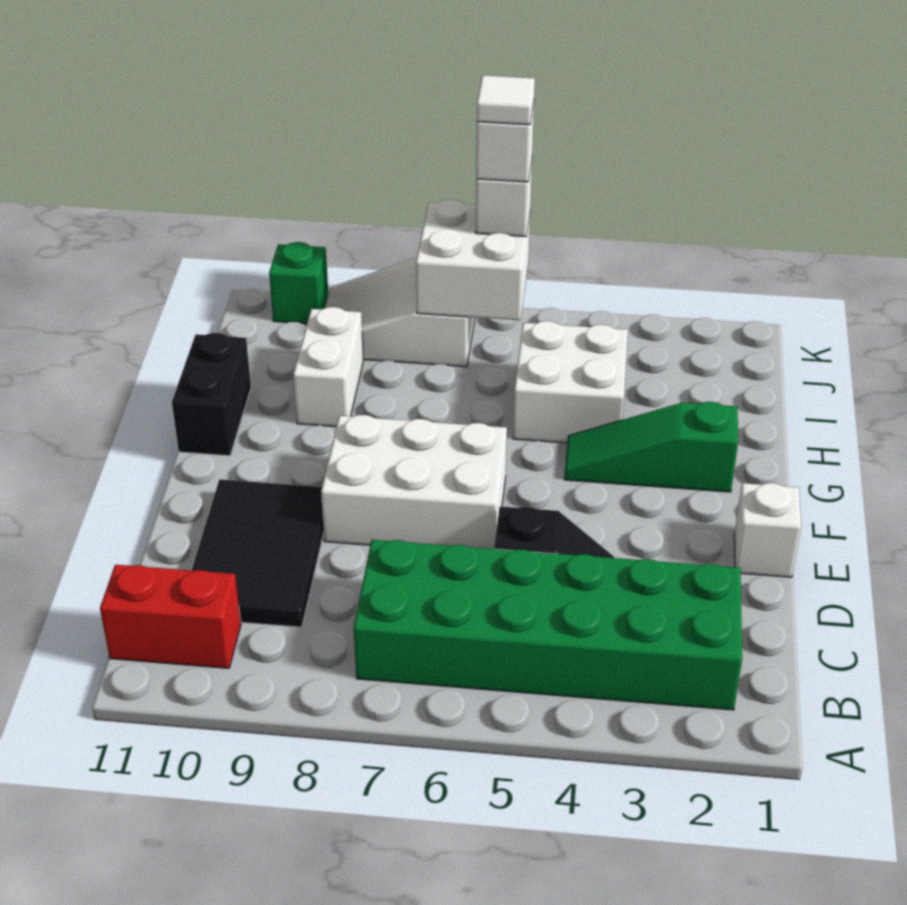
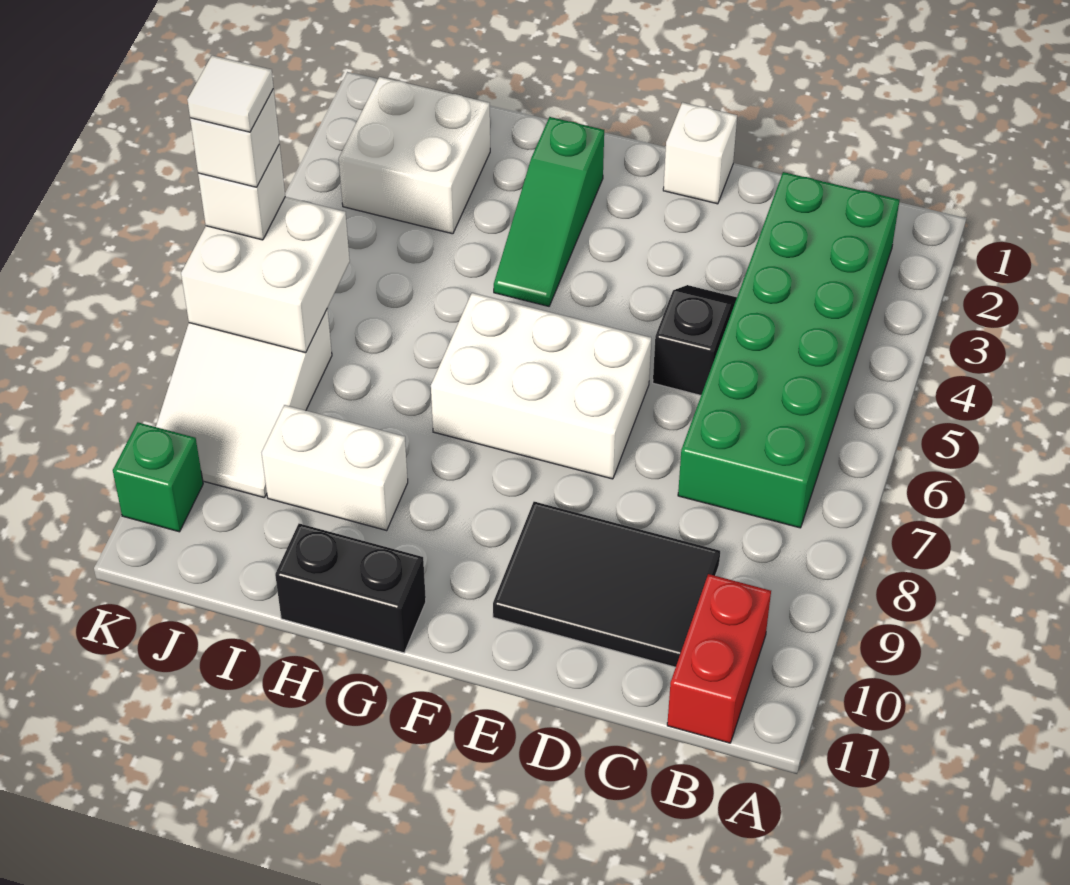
white brick E6:F8 level 1 -> white brick E6:G7 level 1
white brick H4:I5 level 1 -> white brick I2:J3 level 1

